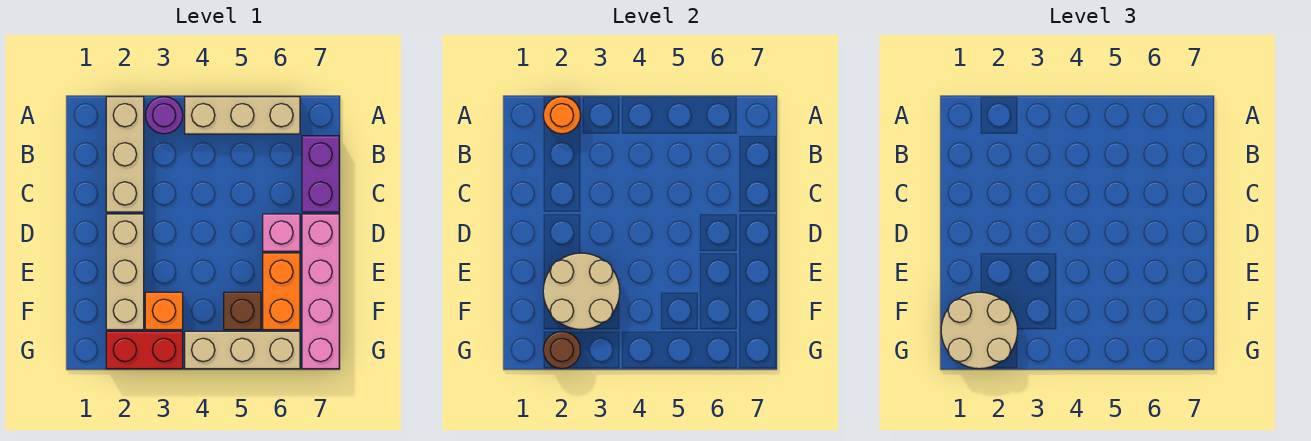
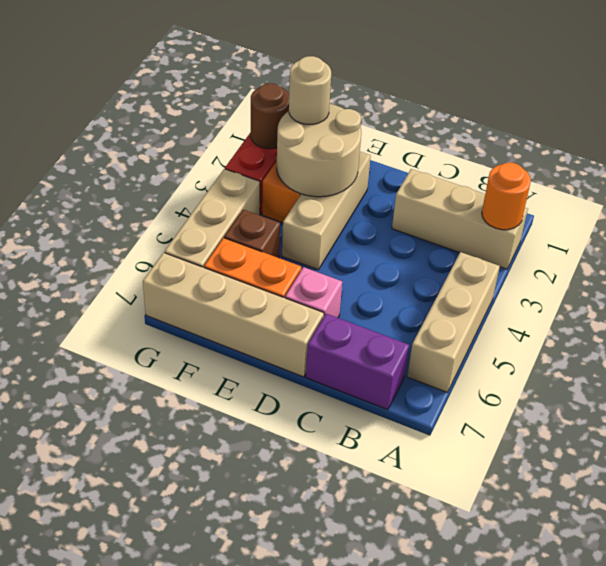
purple round brick A3 level 1 -> none
tan brick D2:F2 level 1 -> tan brick E2:E4 level 1
pink brick D7:G7 level 1 -> tan brick D7:G7 level 1
tan round brick F1:G2 level 3 -> tan round brick F2 level 3

